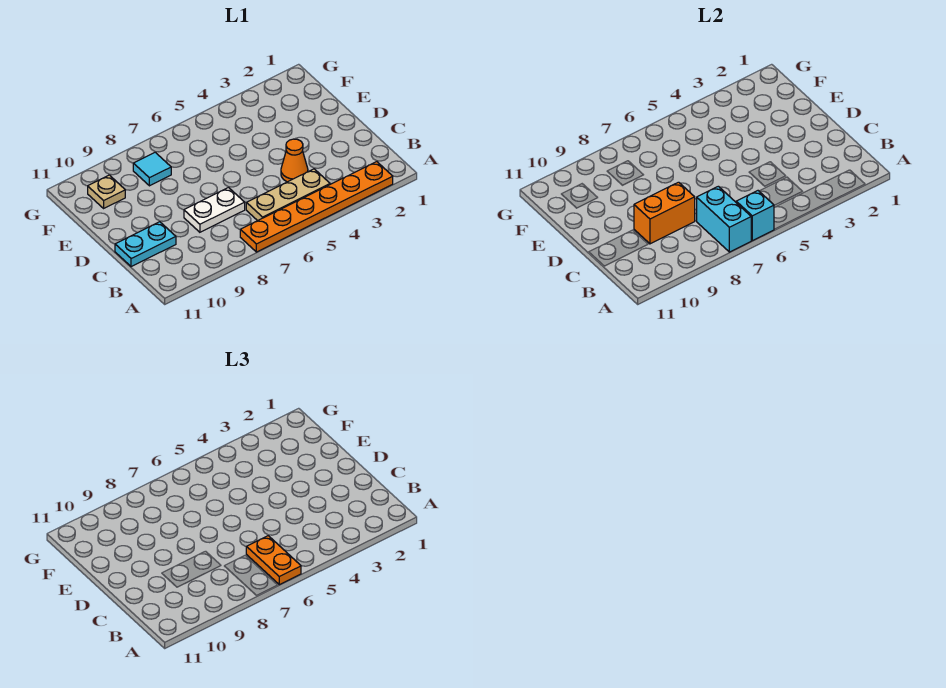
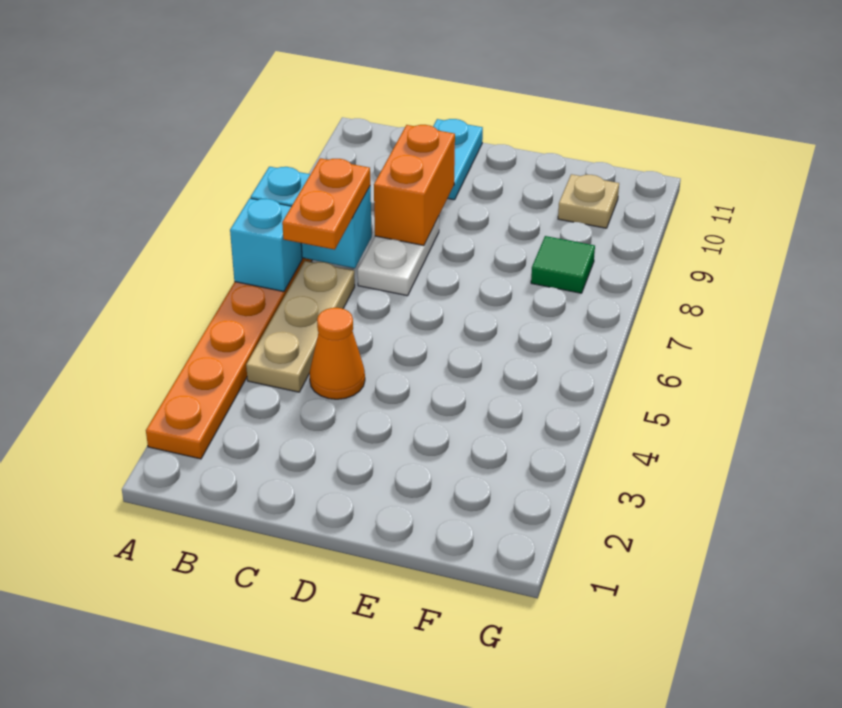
orange plate A6:B6 level 3 -> orange plate B6:B7 level 3
cyan tile F8 level 1 -> green tile F8 level 1

